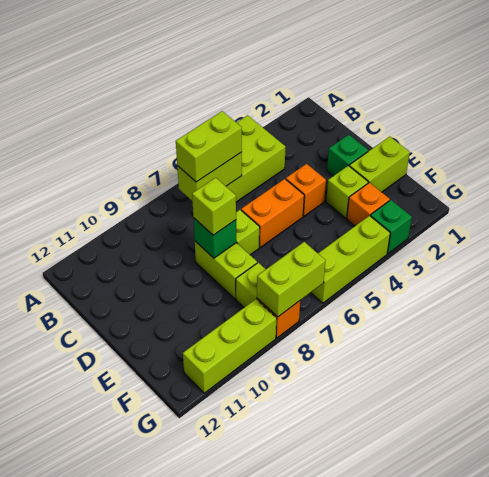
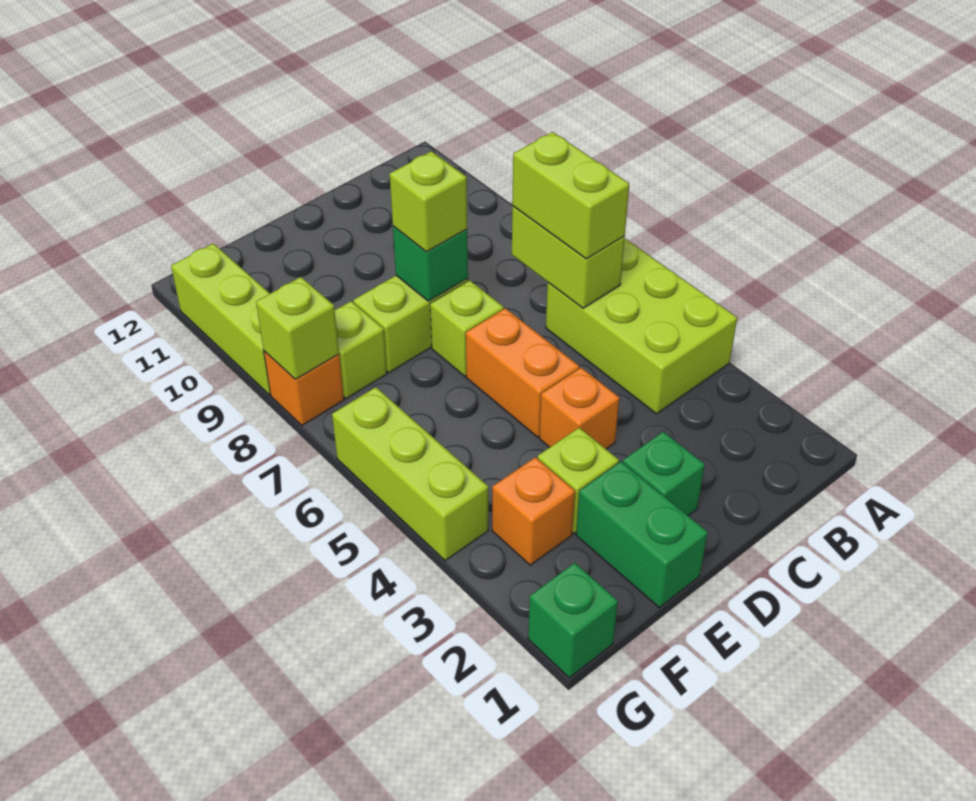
lime brick E1:E2 level 1 -> green brick E1:E2 level 1
green brick G3 level 1 -> green brick G1 level 1
lime brick G7:G8 level 2 -> lime brick G8 level 2

